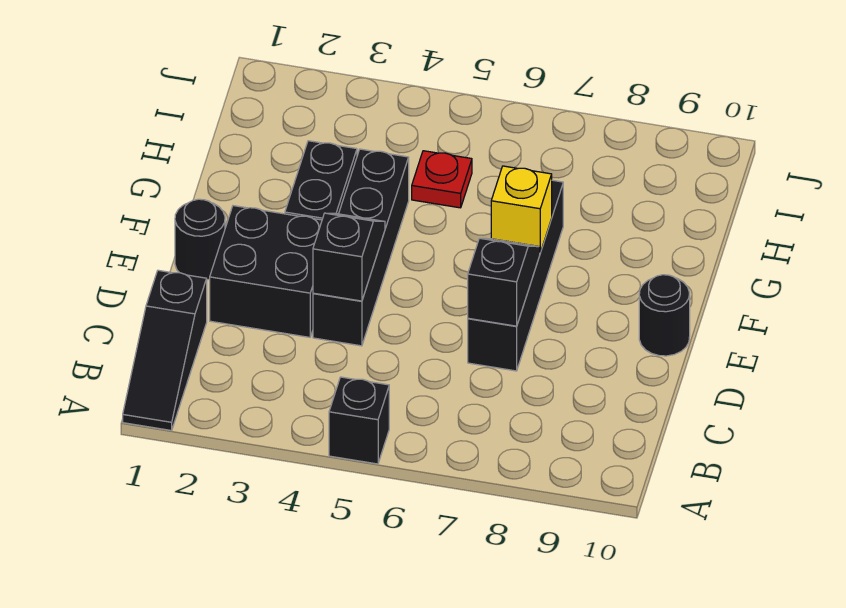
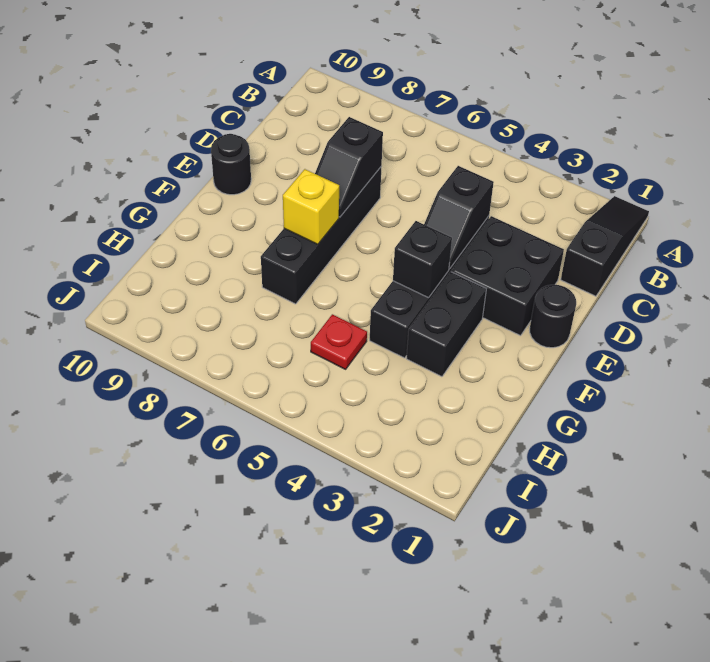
black brick A5 level 1 -> black brick F4 level 2

